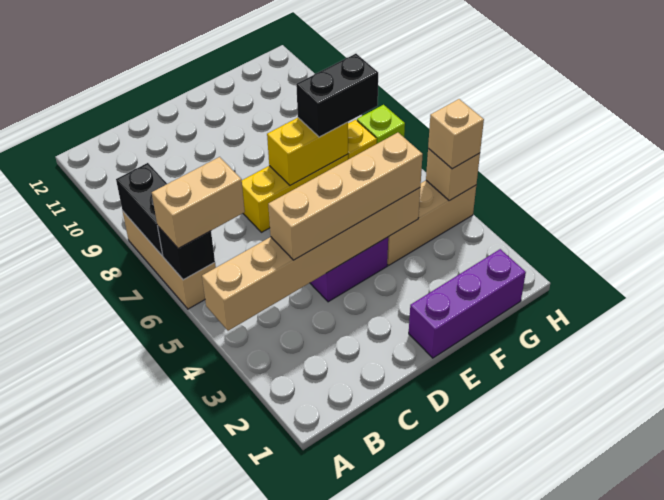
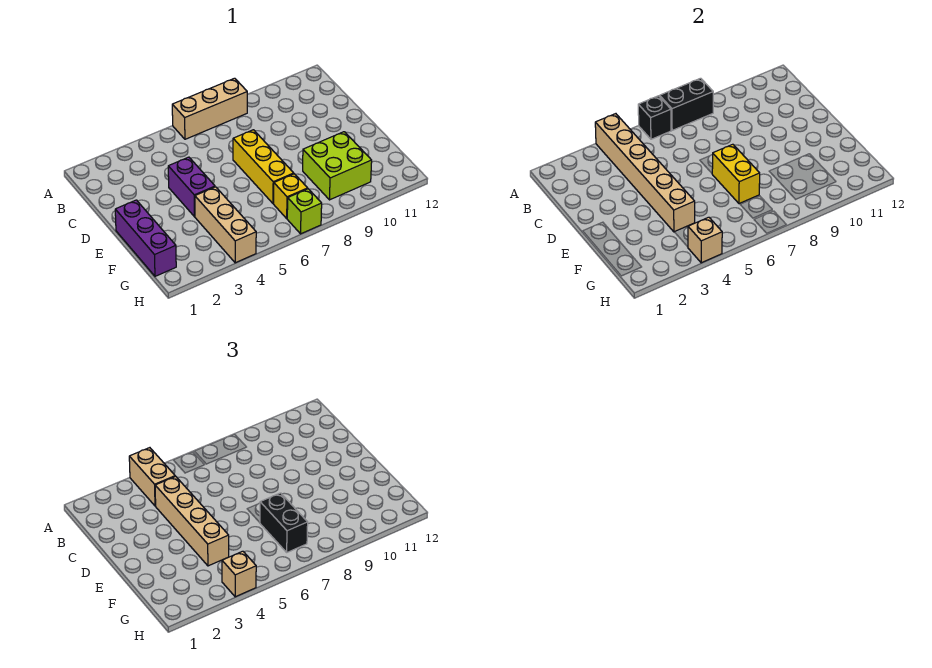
tan brick A6:B6 level 3 -> tan brick A4:B4 level 3
none -> lime brick F9:G10 level 1

